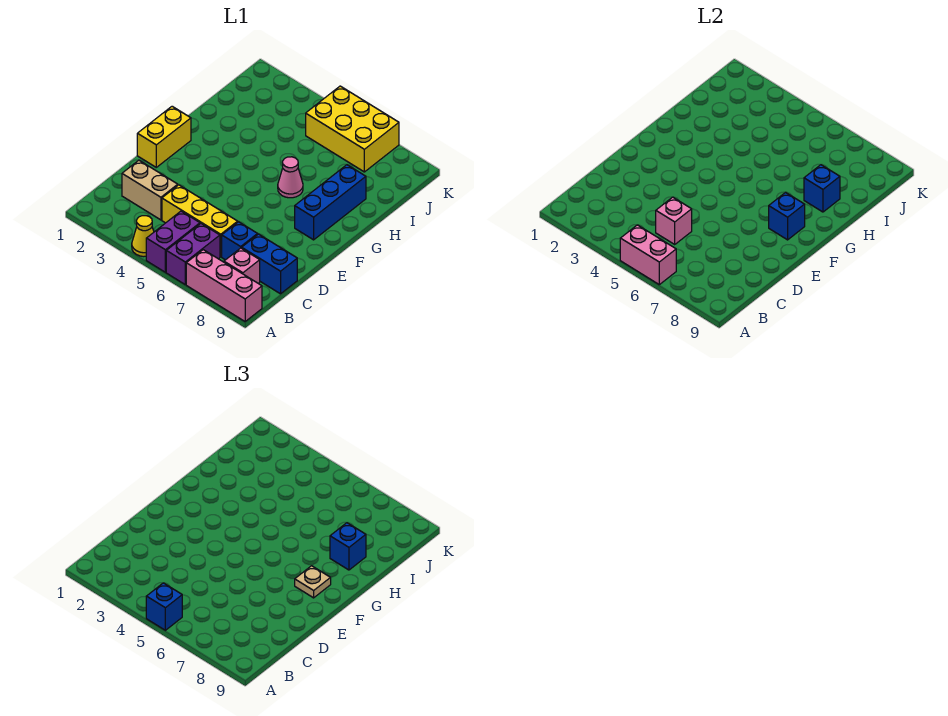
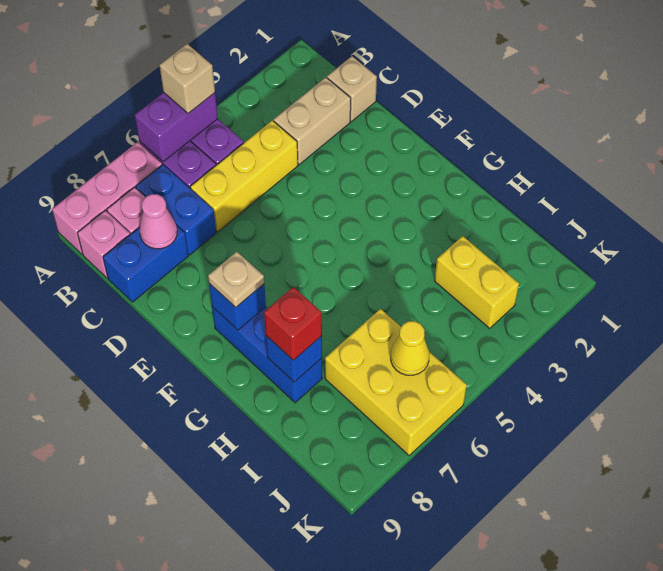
yellow cone A4 level 1 -> yellow cone J6 level 2
pink brick A5:A6 level 2 -> purple brick A5:A6 level 2
blue brick A5 level 3 -> tan brick A5 level 3
none -> tan brick C1 level 1
pink brick C5 level 2 -> pink brick B9 level 1
blue brick C7 level 1 -> blue brick B7:C7 level 1
yellow brick E1:F1 level 1 -> yellow brick I3:J3 level 1
pink cone G6 level 1 -> pink cone C8 level 2
blue brick H8 level 3 -> red brick H8 level 3
yellow brick J5:K7 level 1 -> yellow brick I6:K7 level 1

